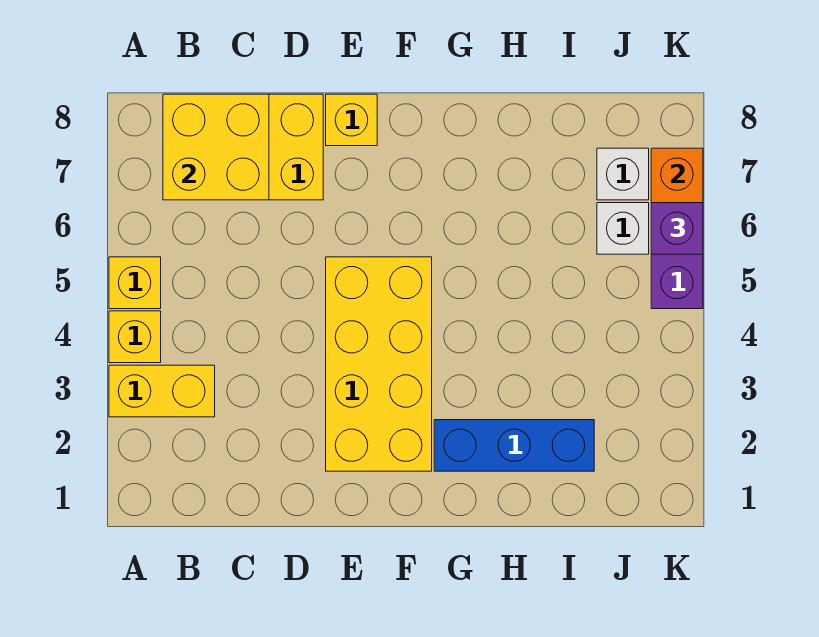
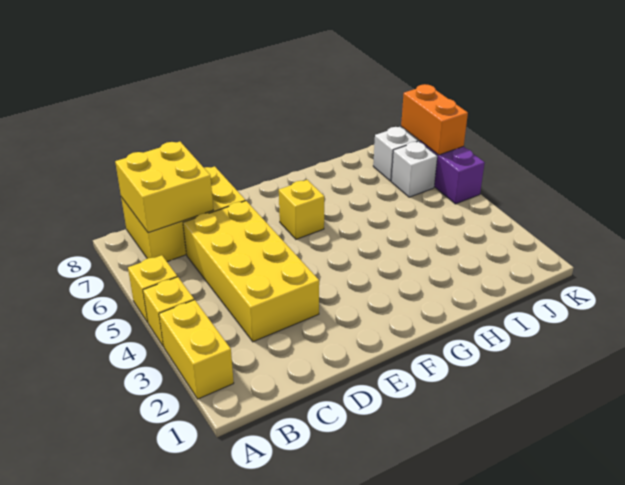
yellow brick A3:B3 level 1 -> yellow brick A2:A3 level 1
yellow brick E2:F5 level 1 -> yellow brick C3:D6 level 1
yellow brick E8 level 1 -> yellow brick F6 level 1
blue brick G2:I2 level 1 -> none
purple brick K6 level 3 -> none

